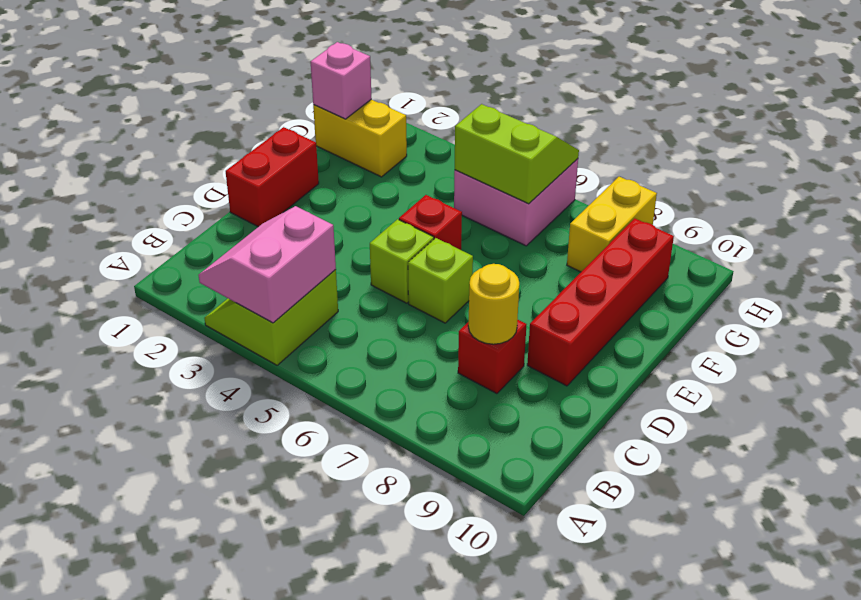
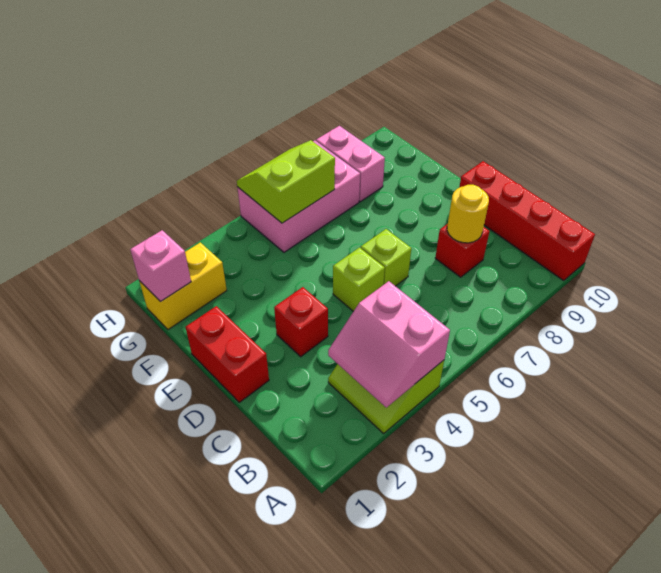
red brick D9:G9 level 1 -> red brick A10:D10 level 1
red brick E5 level 1 -> red brick D3 level 1
pink brick G5:H6 level 1 -> pink brick G5:H7 level 1
yellow brick G8:H8 level 1 -> pink brick G8:H8 level 1

